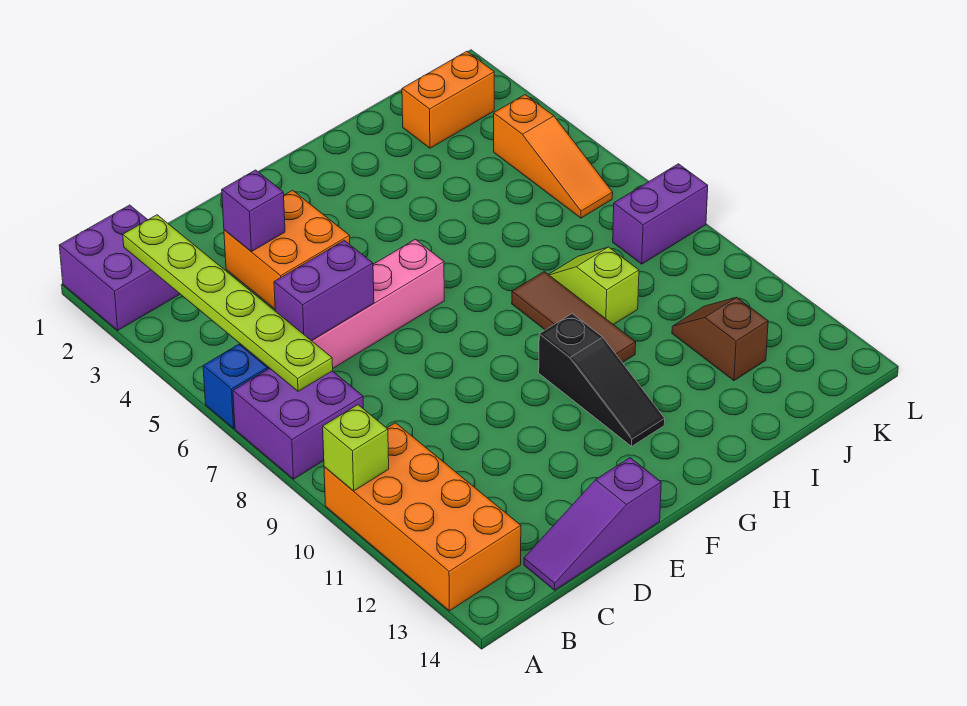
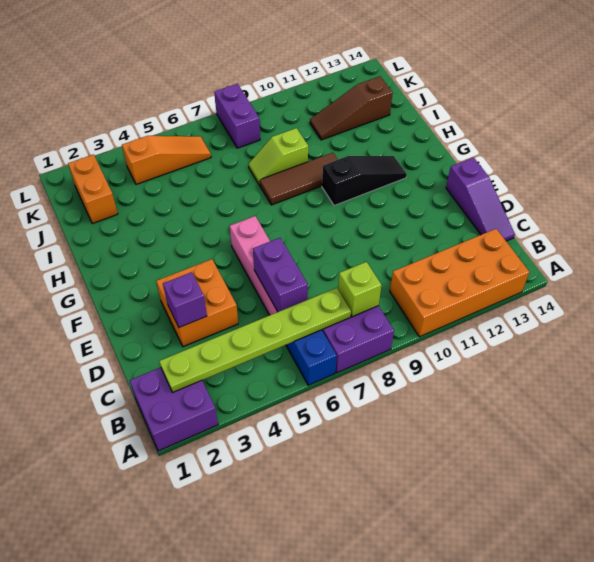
lime brick A10 level 2 -> lime brick B8 level 2
brown slope J11:J12 level 1 top 12 -> brown slope J11:J13 level 1 top 13

